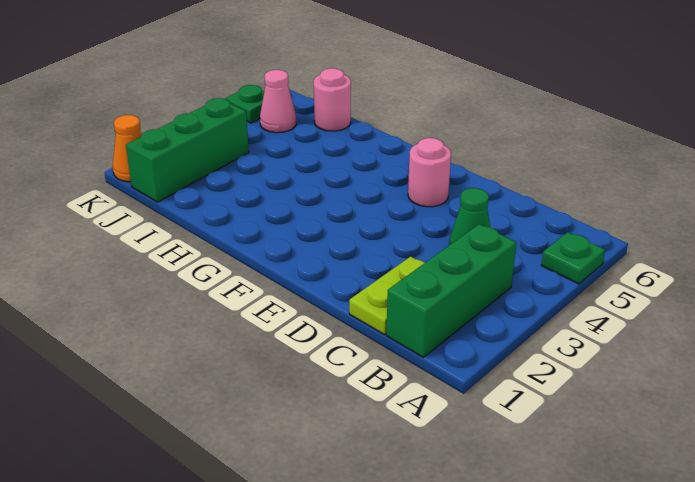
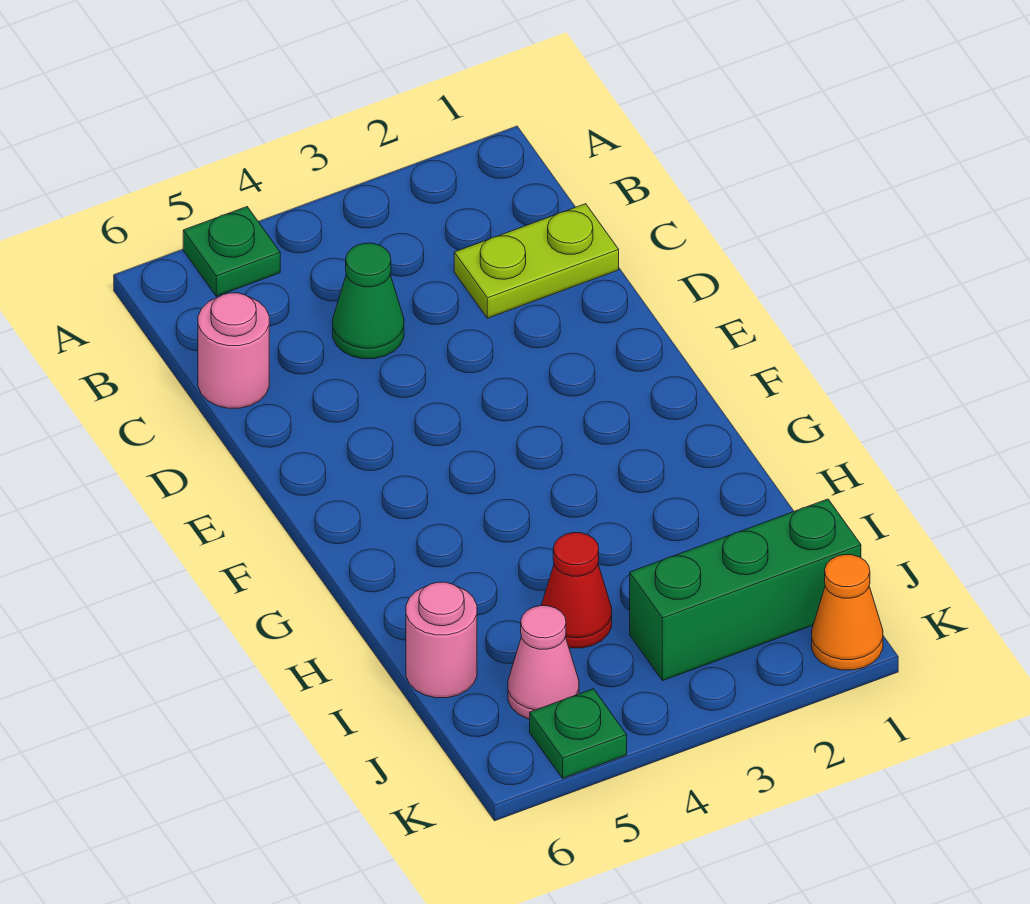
green brick B1:B3 level 1 -> none
pink round brick E5 level 1 -> pink round brick C6 level 1
none -> red cone I4 level 1

